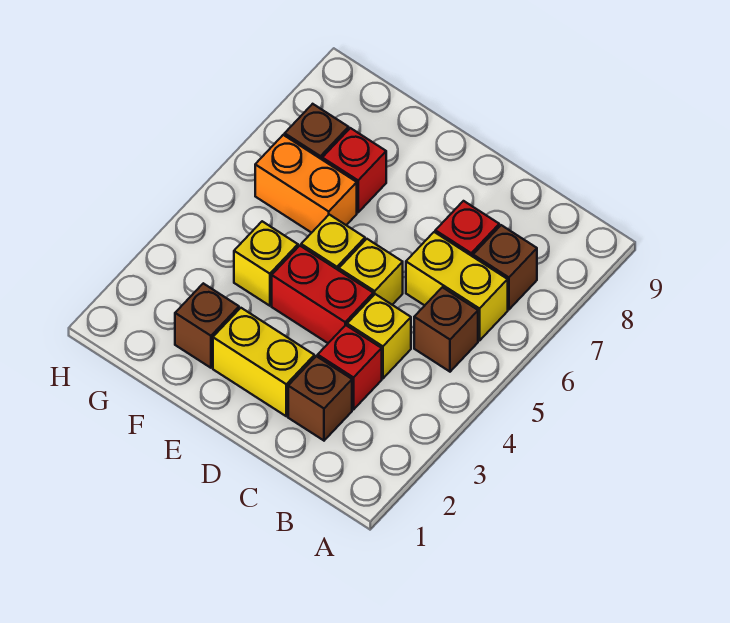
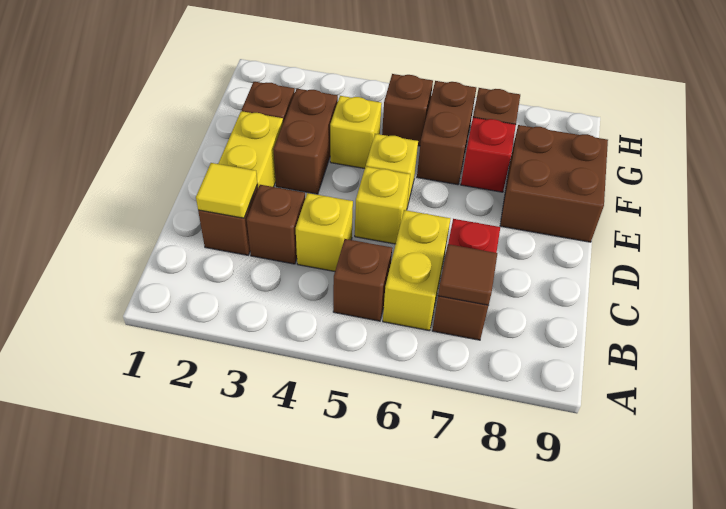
none -> brown tile B7 level 2
none -> yellow tile C2 level 2
red brick C3 level 1 -> brown brick C3 level 1
red brick D4:E4 level 1 -> none
none -> brown brick E3:F3 level 1
none -> brown brick E8:F9 level 1
orange brick F6:G6 level 1 -> brown brick F6:G6 level 1
none -> brown brick G5 level 1

